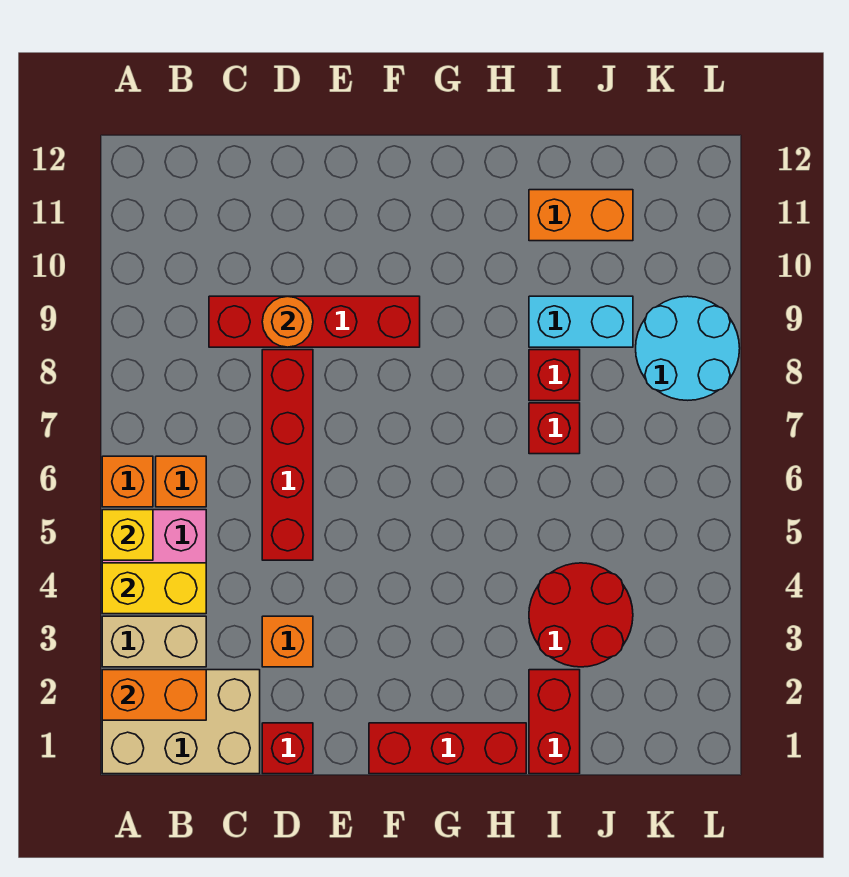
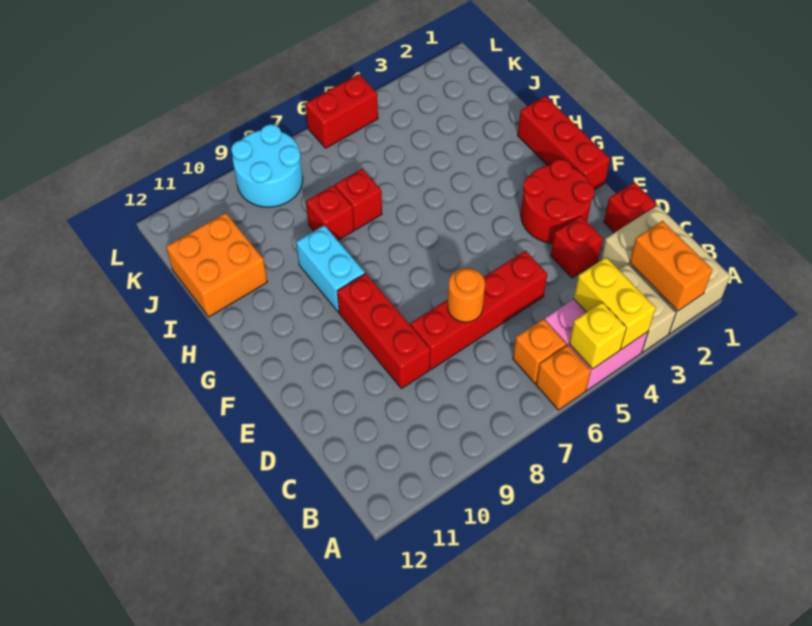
red brick C9:F9 level 1 -> red brick D9:F9 level 1
orange brick D3 level 1 -> red brick D3 level 1
orange round brick D9 level 2 -> orange round brick D7 level 2
red brick I1:I2 level 1 -> red brick L5:L6 level 1
red round brick I3:J4 level 1 -> red round brick E2:F3 level 1
cyan brick I9:J9 level 1 -> cyan brick G9:H9 level 1
orange brick I11:J11 level 1 -> orange brick I11:J12 level 1

